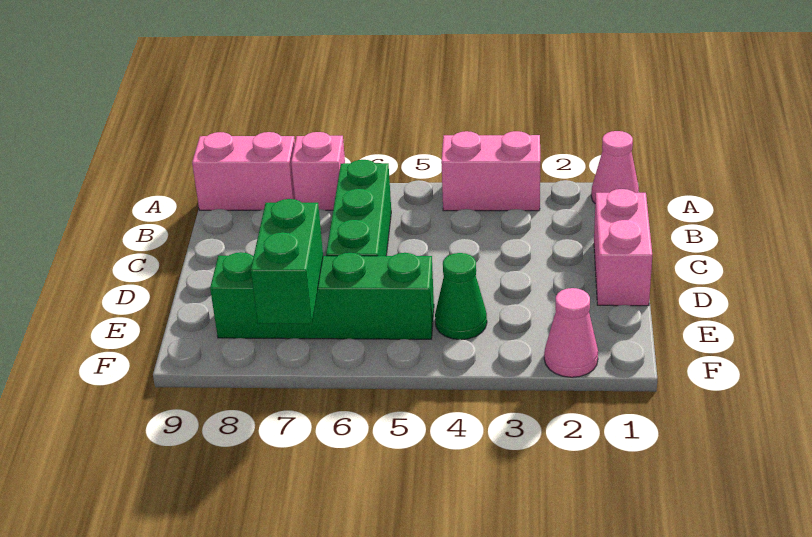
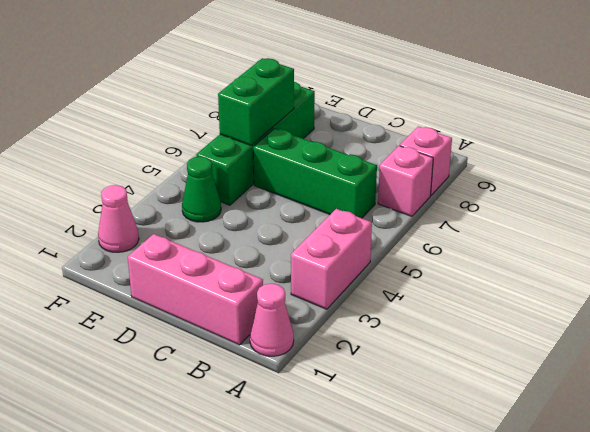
pink brick A8:A9 level 1 -> pink brick A8 level 1
pink brick C1:D1 level 1 -> pink brick B1:D1 level 1
green brick E7:F7 level 2 -> green brick E6:E7 level 2

